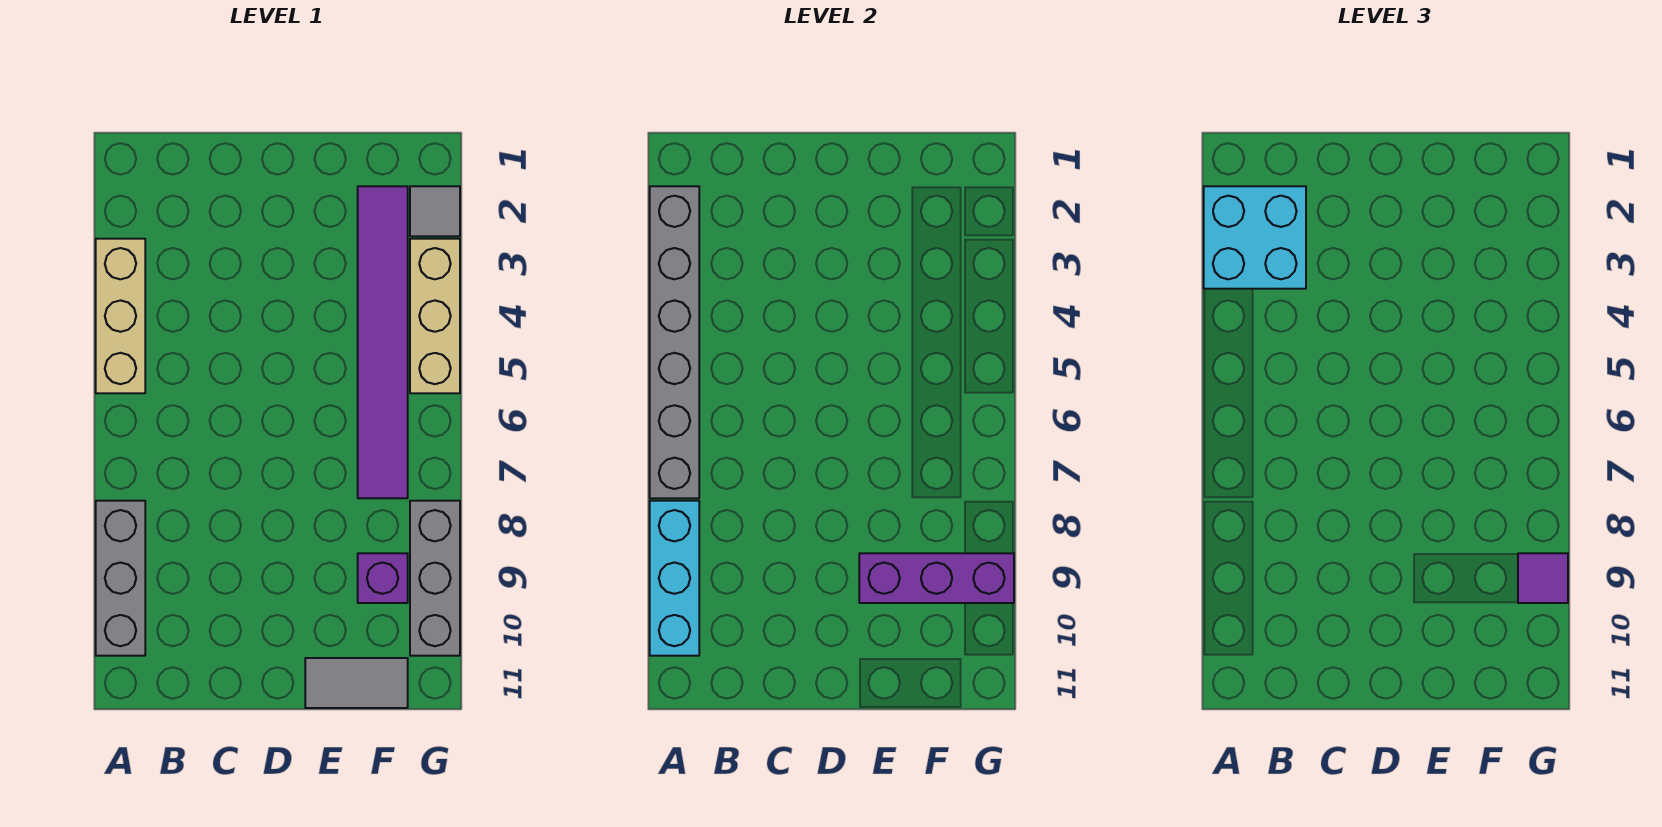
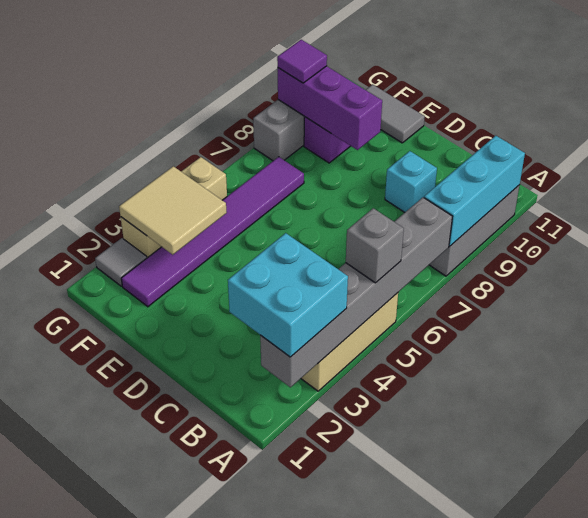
none -> grey brick A5 level 3
none -> cyan brick C9 level 1
none -> tan tile F3:G4 level 2

